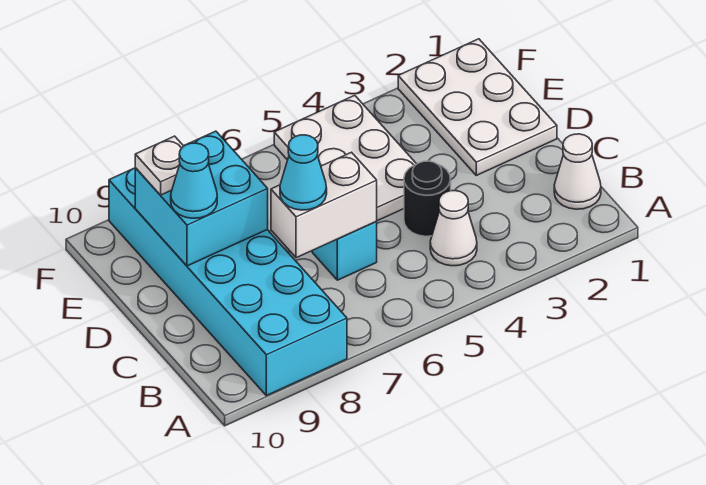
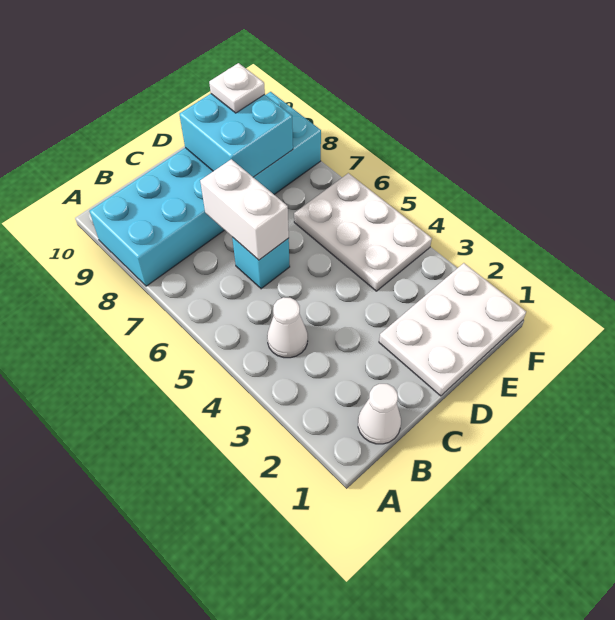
black round brick C4 level 1 -> none
cyan cone C7 level 3 -> none
white plate D4:F5 level 1 -> white plate E4:F6 level 1
cyan cone D9 level 3 -> none

